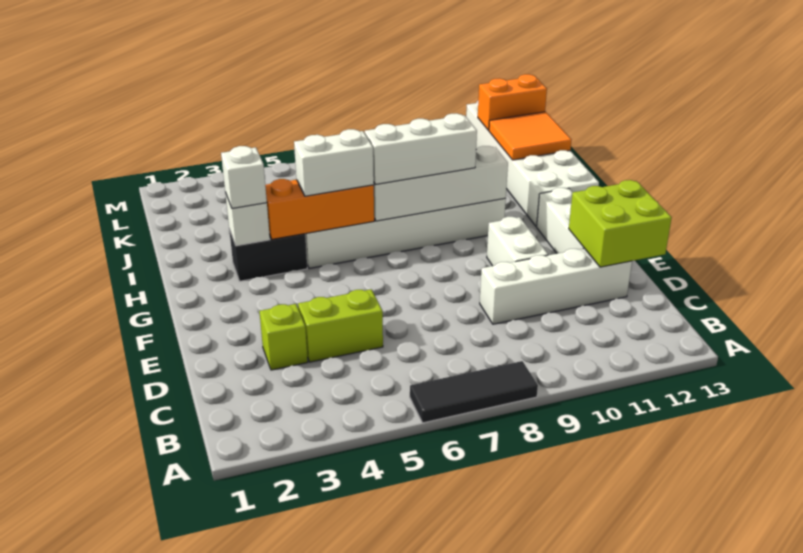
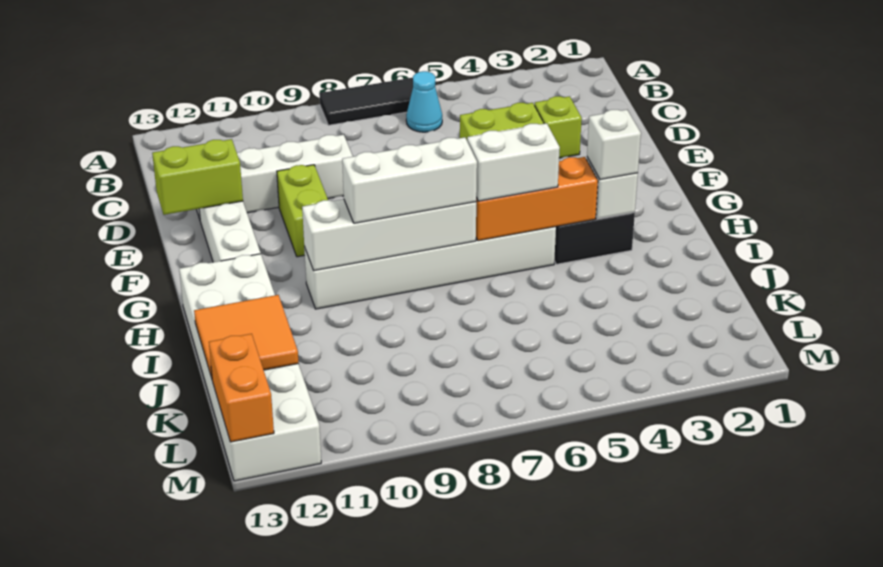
none -> cyan cone B6 level 1
lime brick D12:E13 level 2 -> lime brick E12:E13 level 2
white brick E10:F10 level 1 -> lime brick E10:F10 level 1
orange brick L12:L13 level 2 -> orange brick L13:M13 level 2

